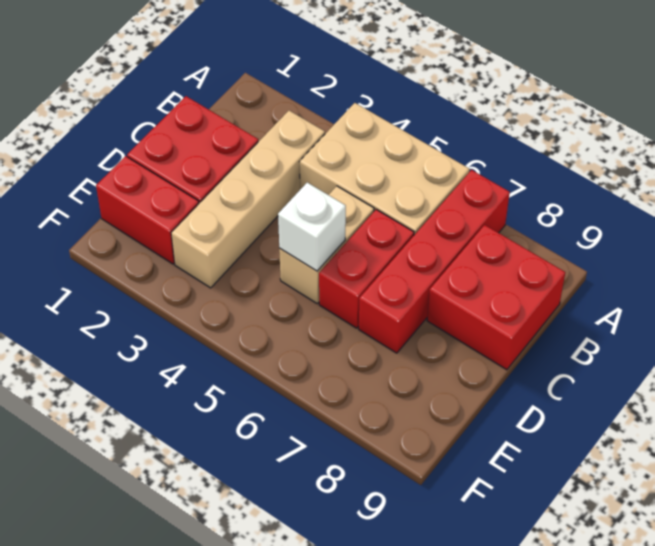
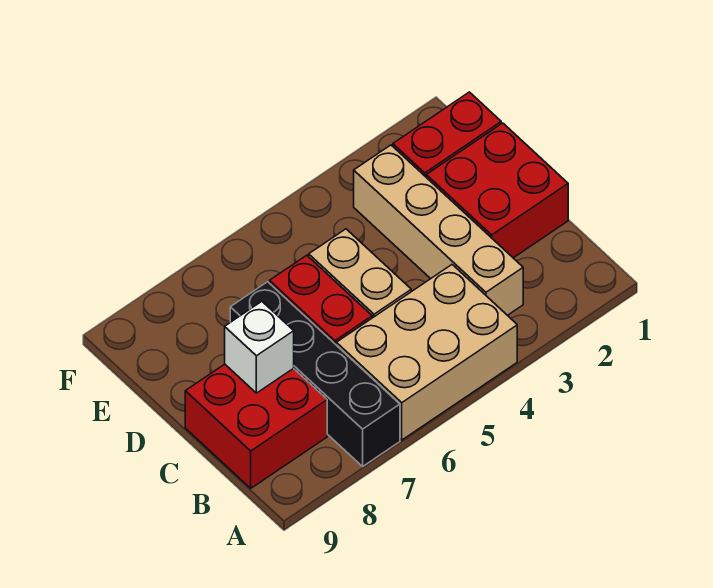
red brick A7:D7 level 1 -> black brick A7:D7 level 1
white brick D5 level 2 -> white brick C8 level 2

